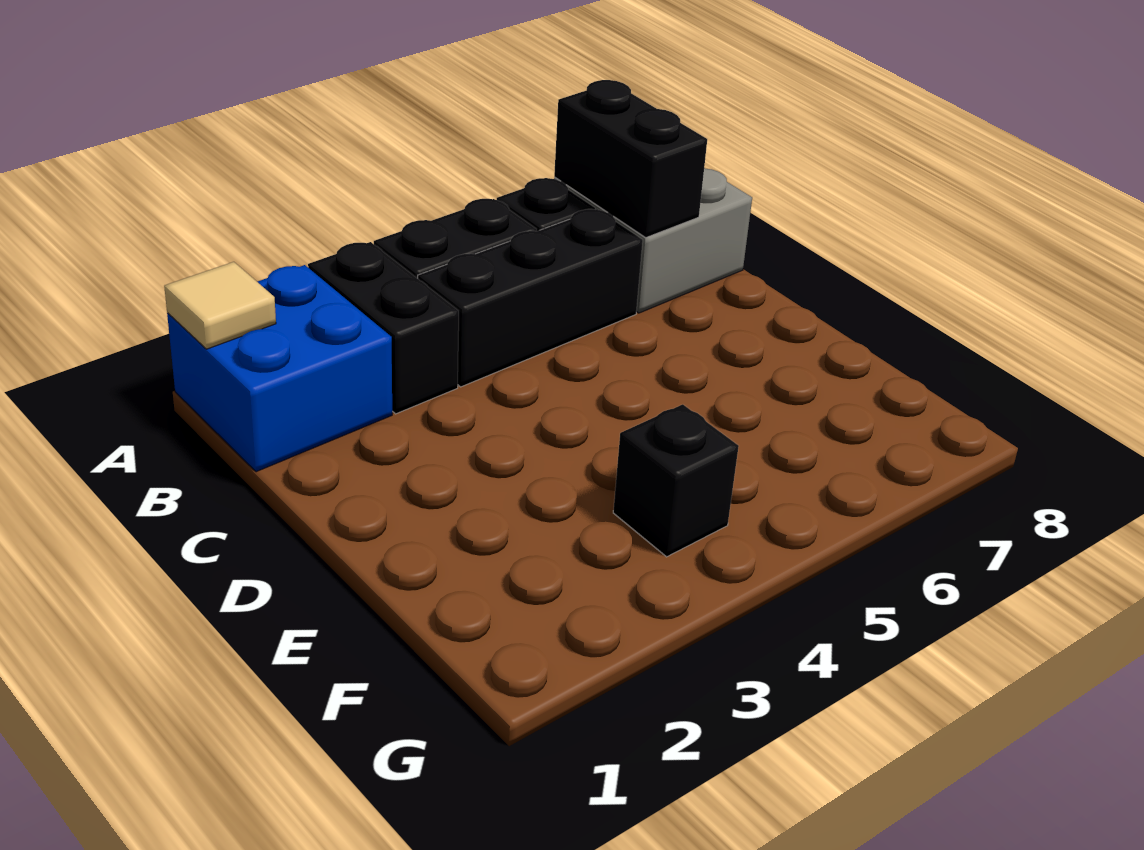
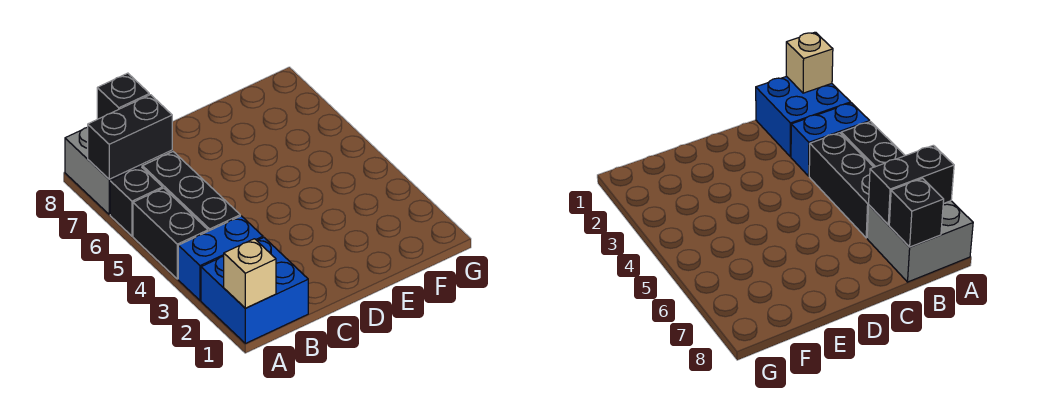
tan tile A1 level 2 -> tan brick A1 level 2
black brick A3:B3 level 1 -> blue brick A3:B3 level 1
black brick F4 level 1 -> black brick B8 level 2

